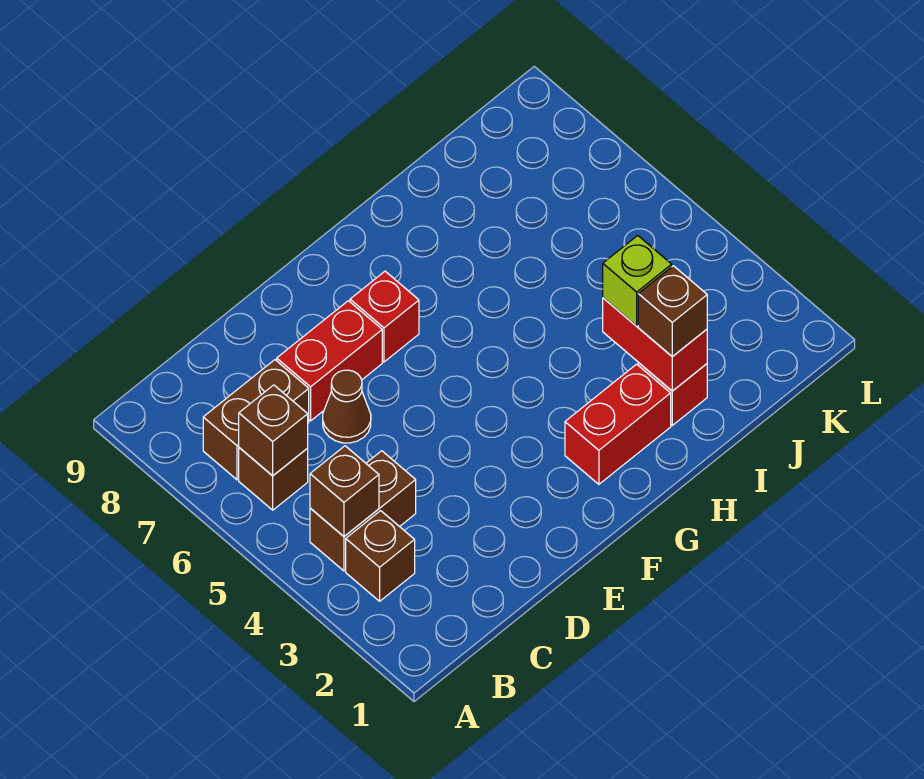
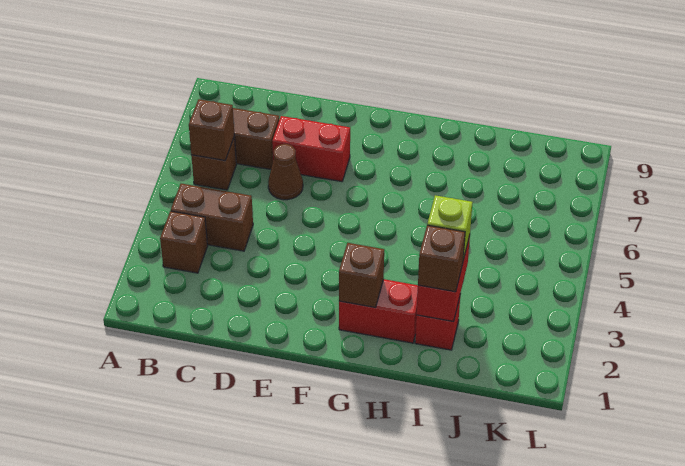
brown brick B4 level 2 -> brown brick G2 level 2
red brick F7 level 1 -> none

